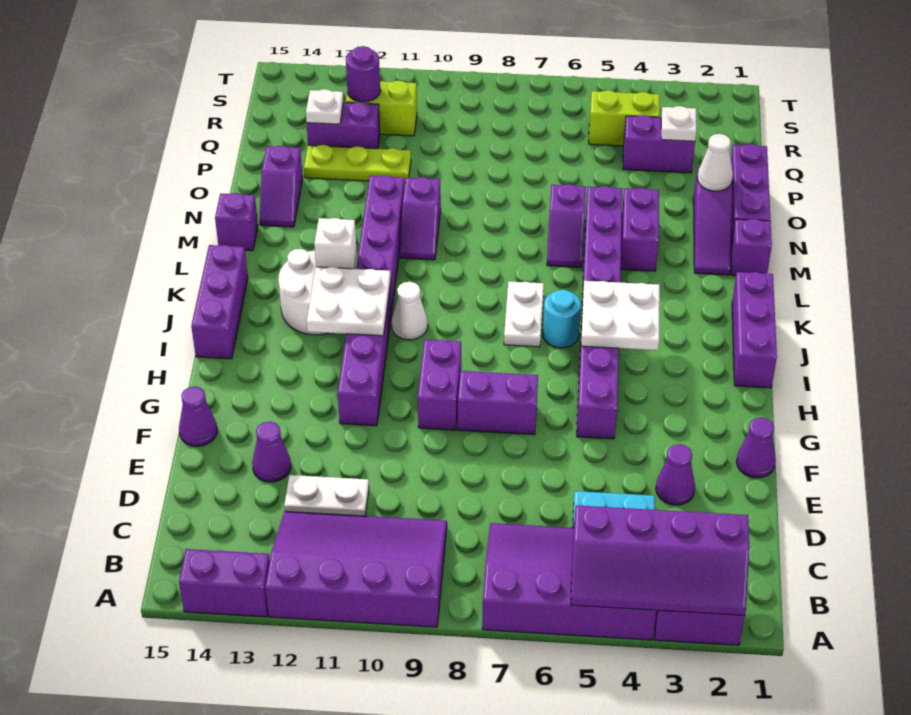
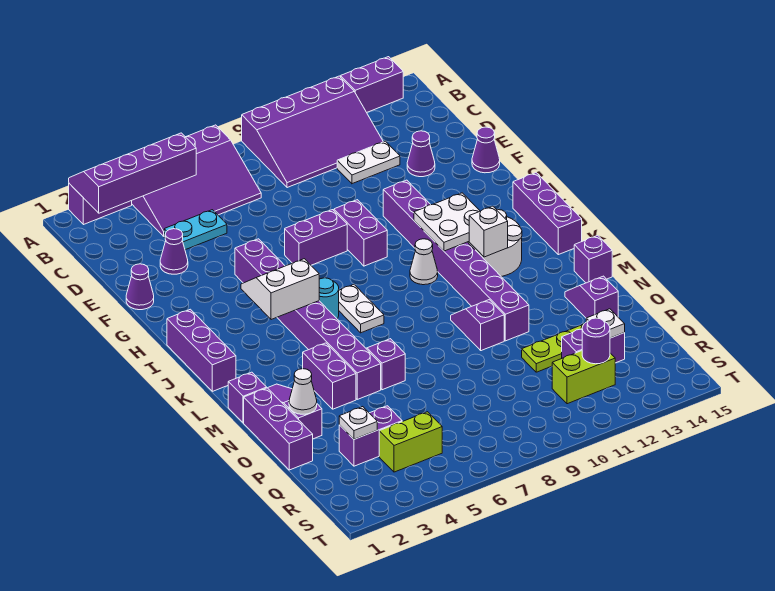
white plate I4:J5 level 2 -> white slope I4:J5 level 2 top J

